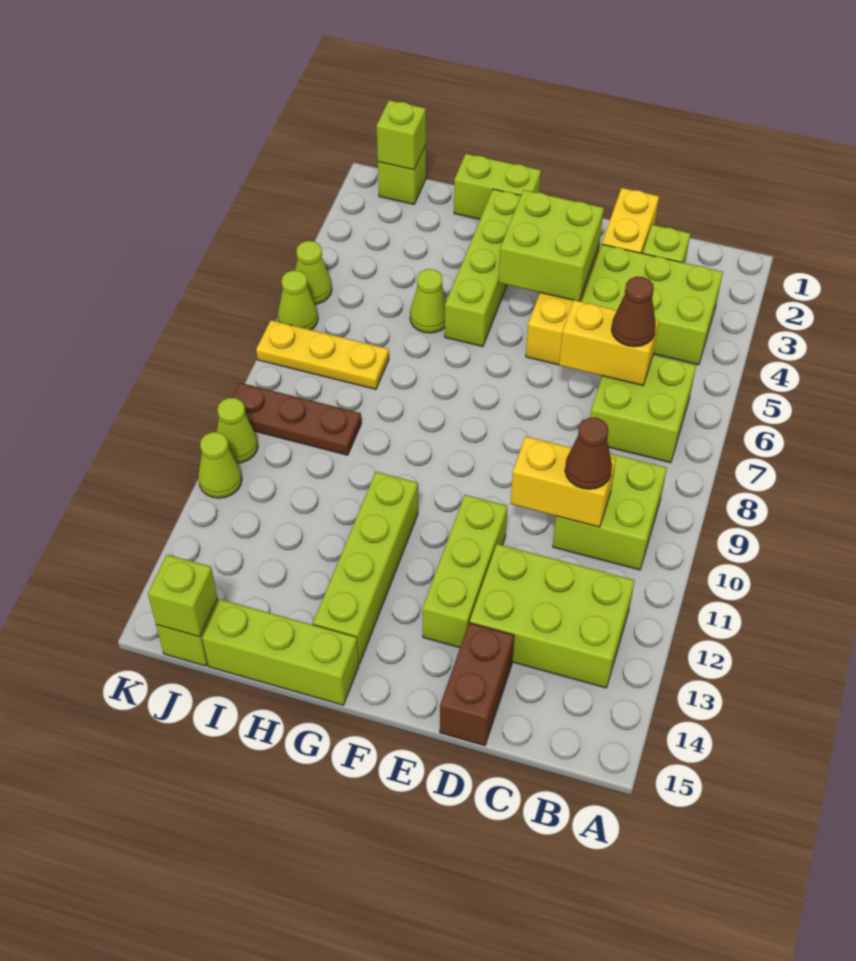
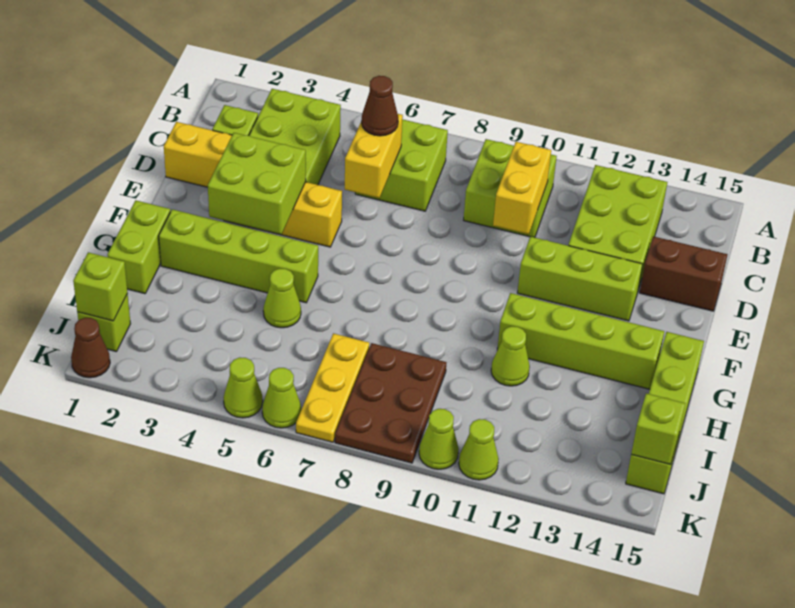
brown cone C10 level 3 -> brown cone K1 level 1
none -> lime cone H11 level 1
brown plate I9:K9 level 1 -> brown plate I8:K9 level 1

